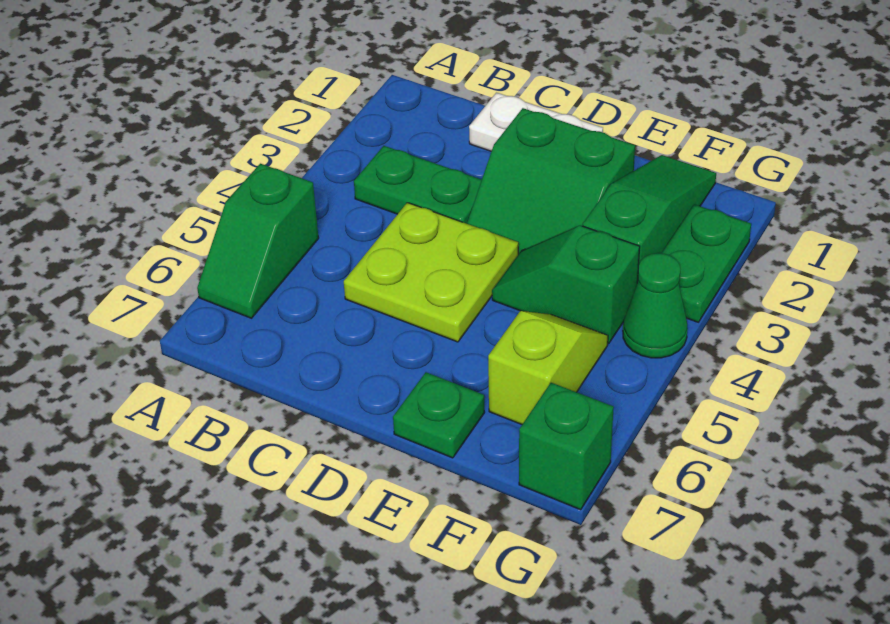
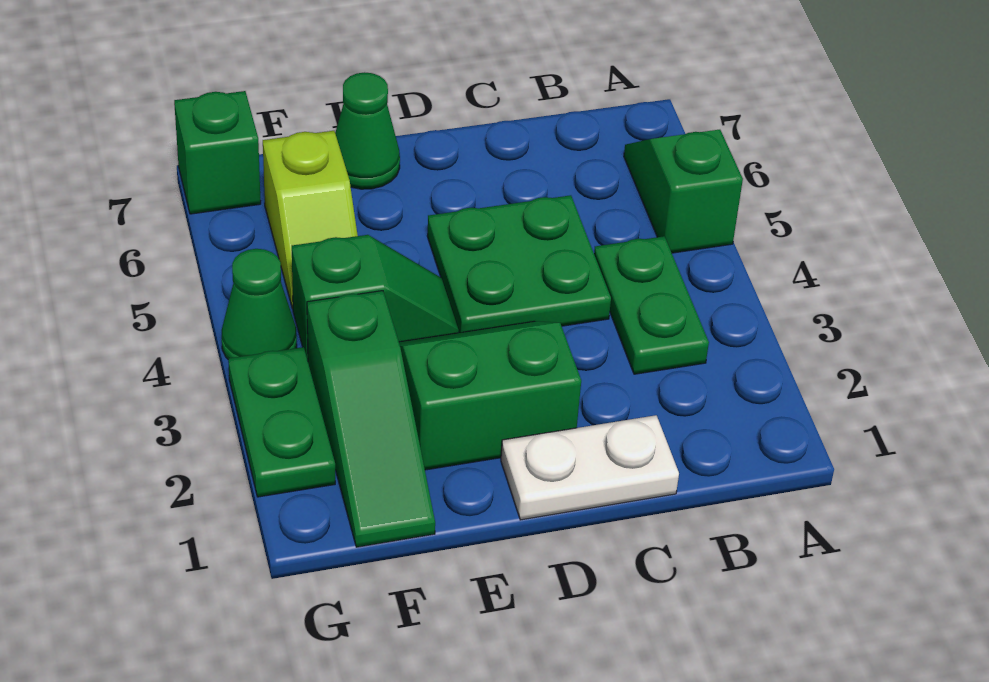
green plate B3:C3 level 1 -> green plate B3:B4 level 1
lime plate C4:D5 level 1 -> green plate C4:D5 level 1
green plate E7 level 1 -> green cone E7 level 1

